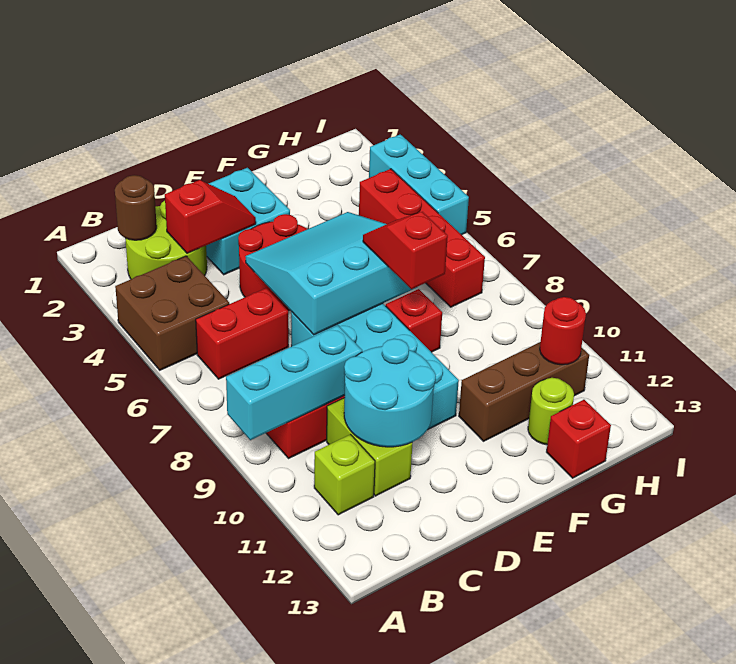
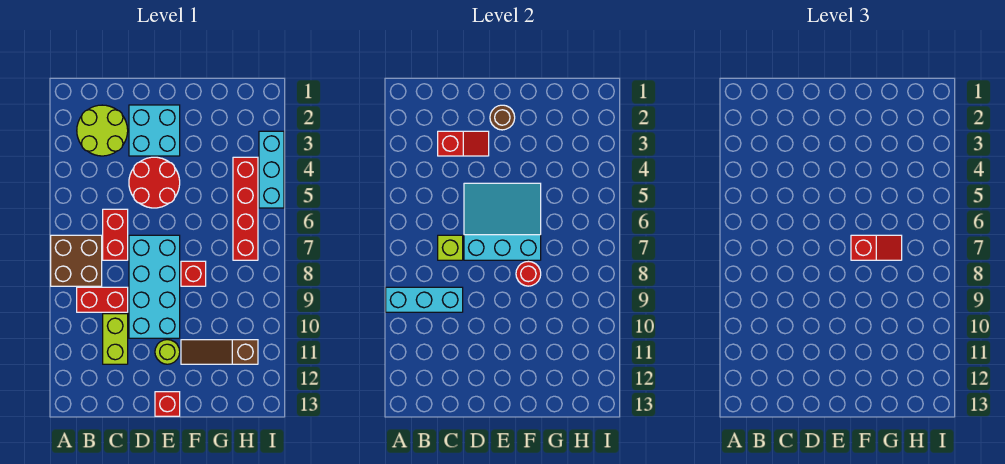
brown brick A4:B5 level 1 -> brown brick A7:B8 level 1
brown round brick B2 level 2 -> brown round brick E2 level 2
red brick B6:C6 level 1 -> red brick C6:C7 level 1
lime brick B11 level 1 -> lime brick C7 level 2
cyan round brick C10:D11 level 2 -> none
red slope F7:F8 level 3 top 8 -> red slope F7:G7 level 3 top F
brown brick F11:H11 level 1 -> brown slope F11:H11 level 1 top H
lime round brick G12 level 1 -> lime round brick E11 level 1
red brick G13 level 1 -> red brick E13 level 1
red round brick H11 level 2 -> red round brick F8 level 2

